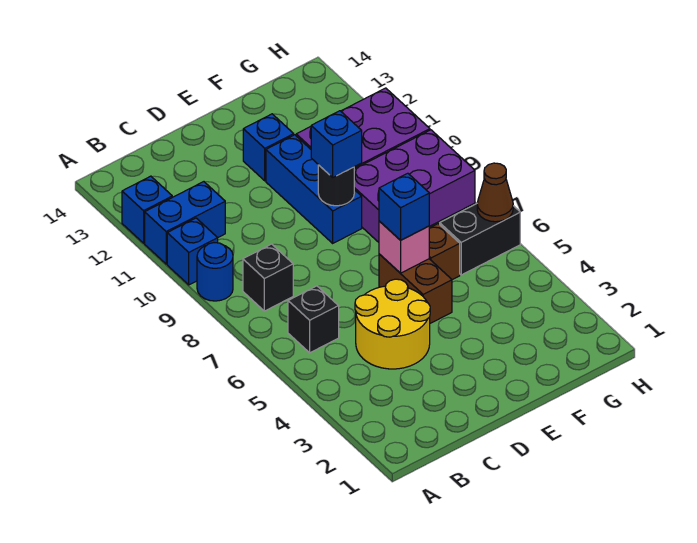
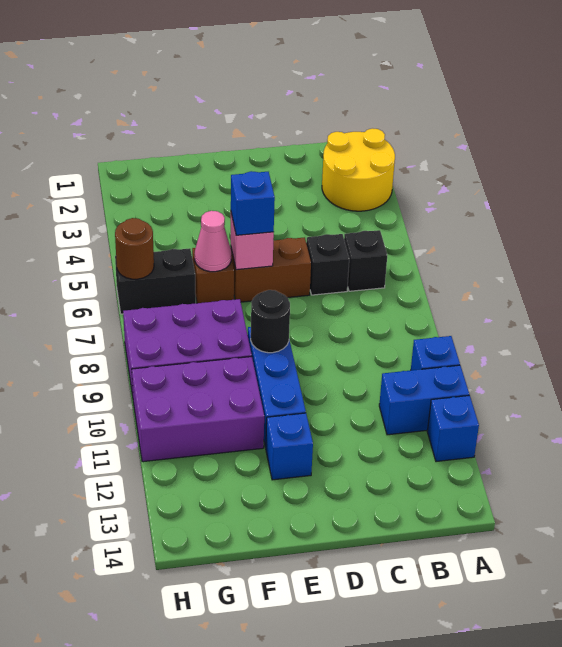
blue round brick A9 level 1 -> none
black brick B8 level 1 -> black brick C6 level 1
yellow round brick C4:D5 level 1 -> yellow round brick A2:B3 level 1
brown brick E5:E6 level 1 -> brown brick D6:E6 level 1
blue brick E9 level 3 -> none
none -> pink cone F6 level 2
brown cone H6 level 2 -> brown round brick H6 level 2

